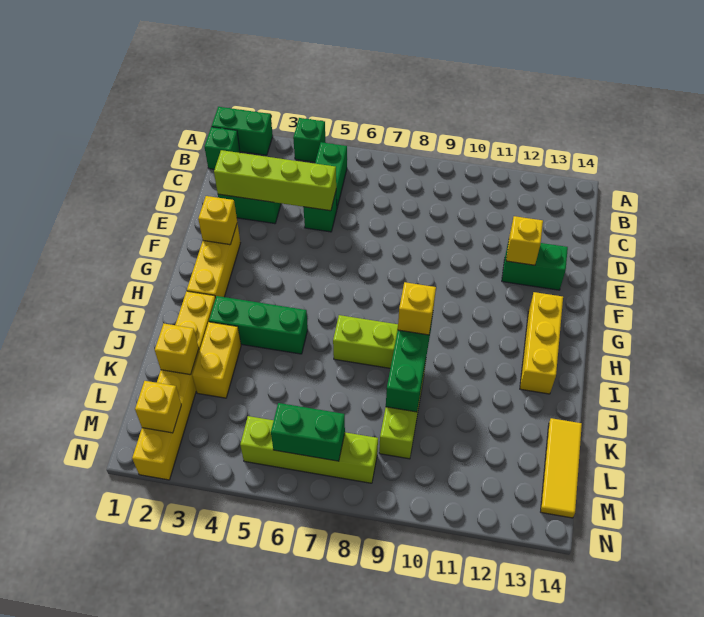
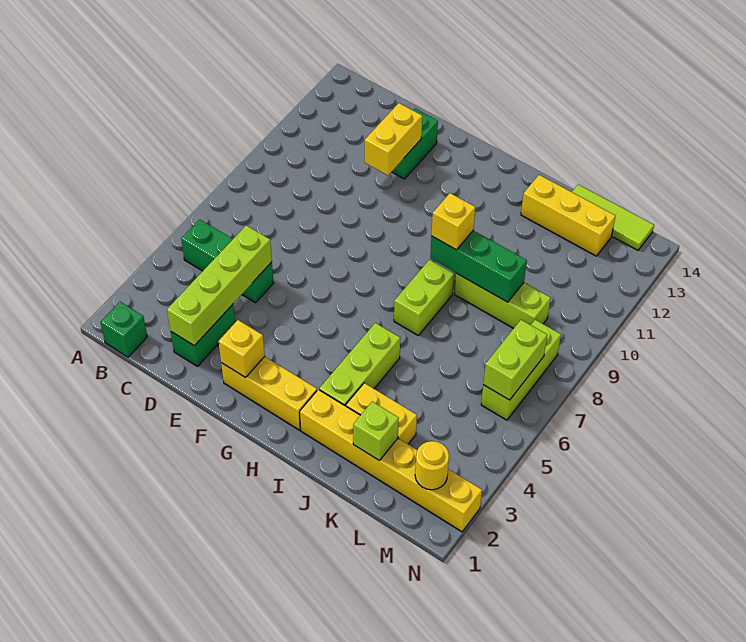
green brick A1:A2 level 1 -> none
green brick A4 level 1 -> none
yellow brick E12 level 2 -> yellow brick E11:E12 level 2
yellow brick G13:I13 level 1 -> yellow brick J13:L13 level 1
green brick I3:I5 level 1 -> lime brick I3:I5 level 1
yellow brick K2 level 2 -> lime brick K2 level 2
yellow tile K14:M14 level 1 -> lime tile K14:M14 level 1
yellow brick M2 level 2 -> yellow round brick M2 level 2
lime brick M5:M8 level 1 -> lime brick M6:M8 level 1
green brick M6:M7 level 2 -> lime brick M6:M7 level 2

